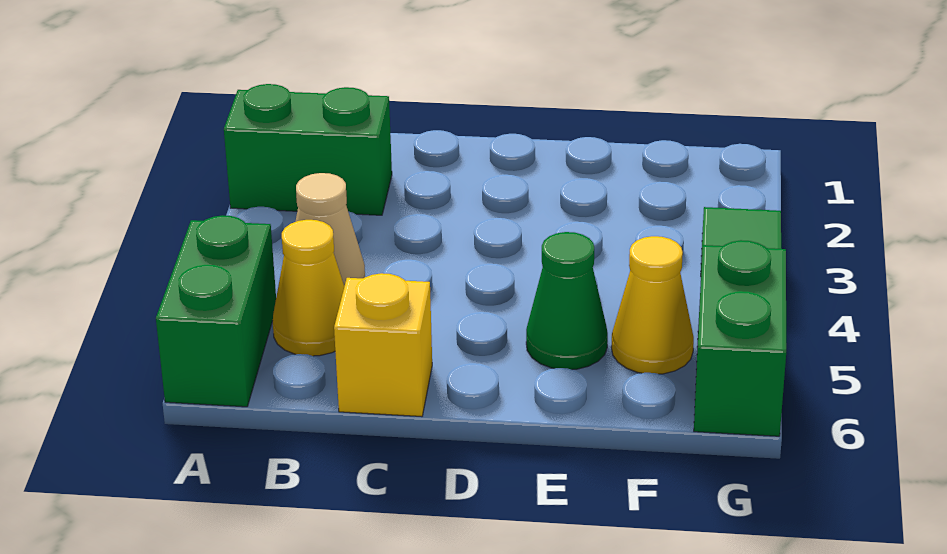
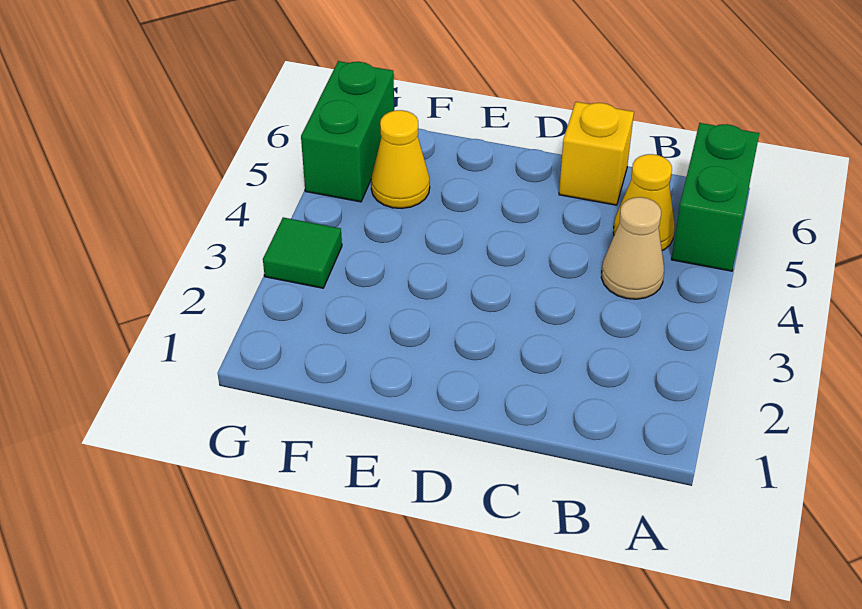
green brick A2:B2 level 1 -> none
green cone E5 level 1 -> none

